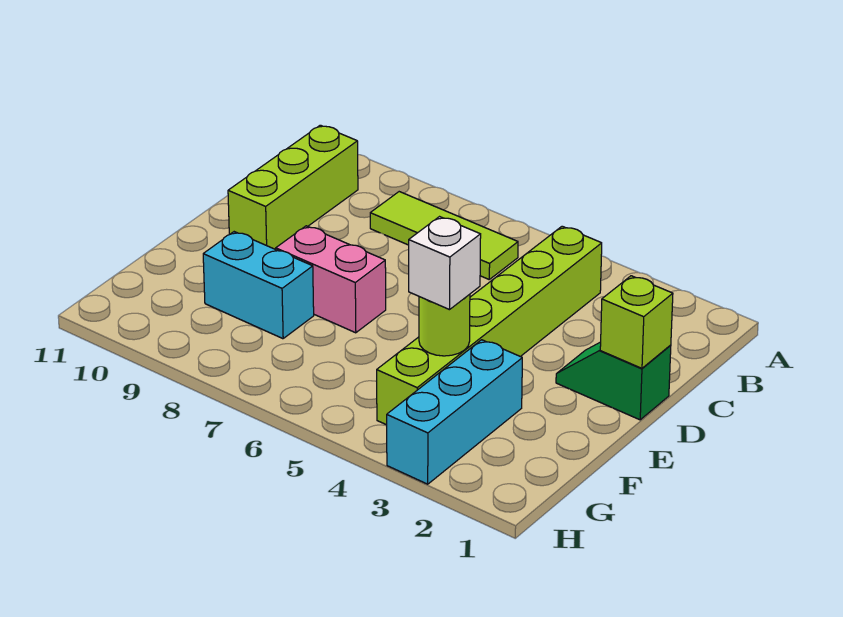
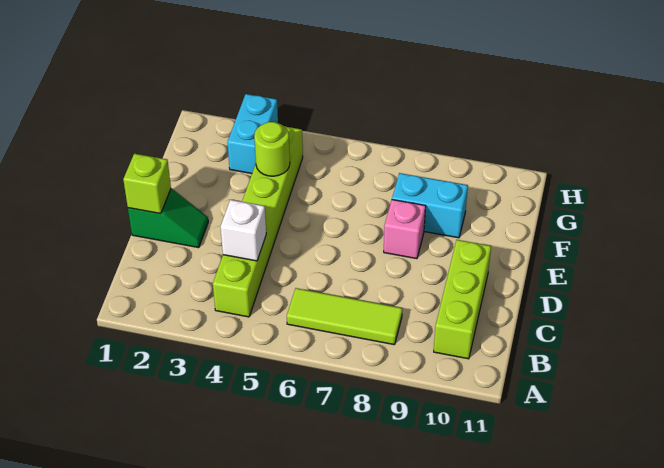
pink brick E7:E8 level 1 -> pink brick E8 level 1
cyan brick F3:H3 level 1 -> cyan brick G3:H3 level 1
white brick F4 level 3 -> white brick C4 level 2

